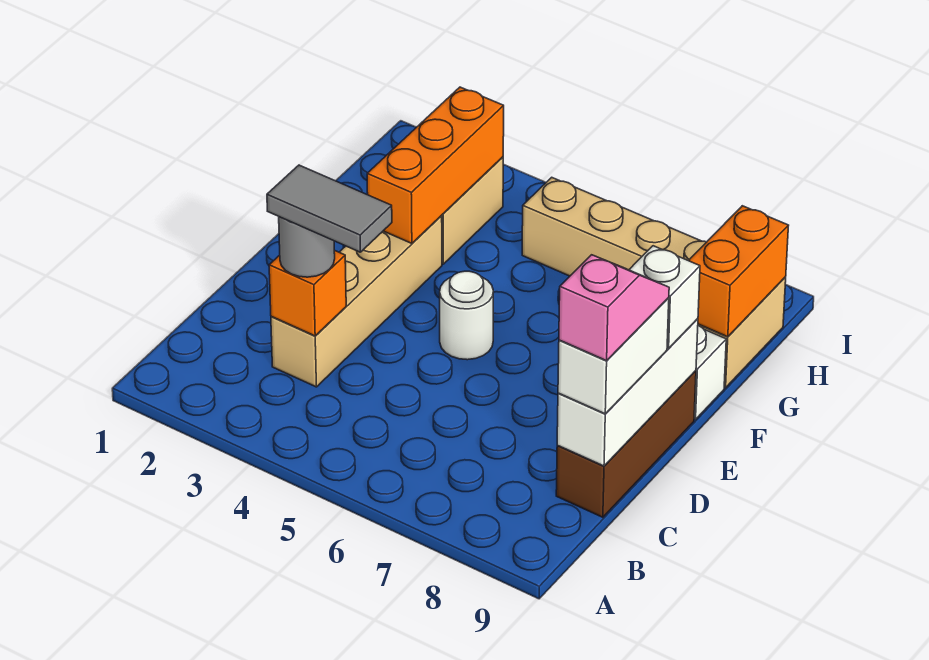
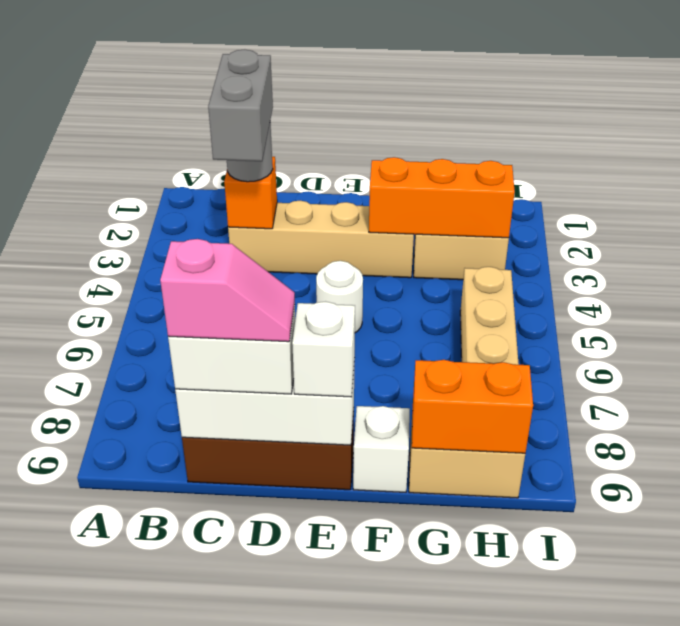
grey tile C3:C4 level 4 -> grey brick C3:C4 level 4

